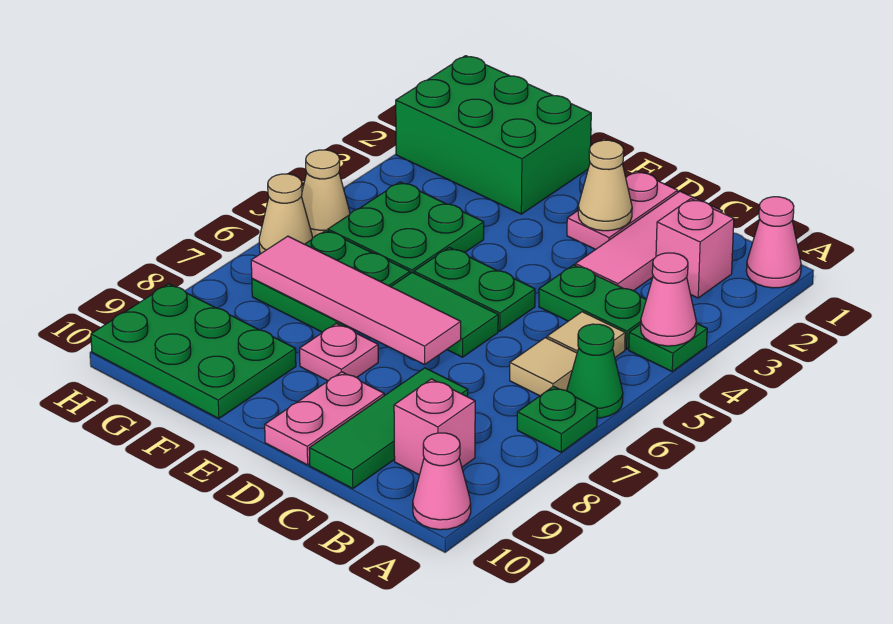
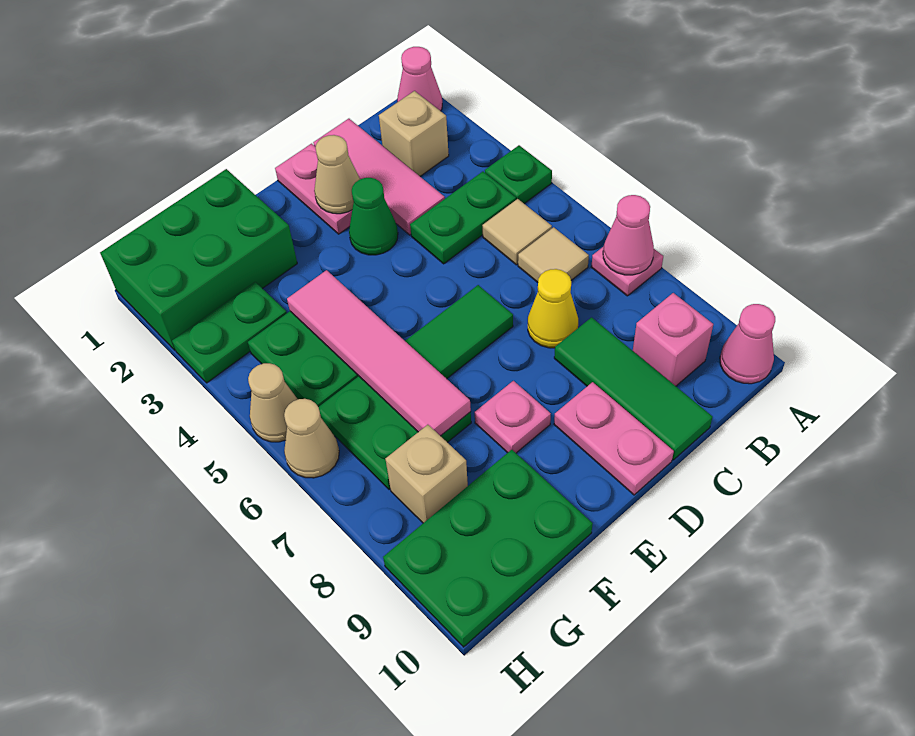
pink cone A4 level 2 -> pink cone A7 level 2
green cone A6 level 1 -> green cone D3 level 1
green plate A7 level 1 -> pink plate A7 level 1
pink brick B2 level 1 -> tan brick B2 level 1
none -> yellow cone C7 level 1
green plate D5:E5 level 1 -> green plate G3:H3 level 1
pink tile D7:G7 level 2 -> pink tile F4:F7 level 2
none -> tan brick G8 level 1

